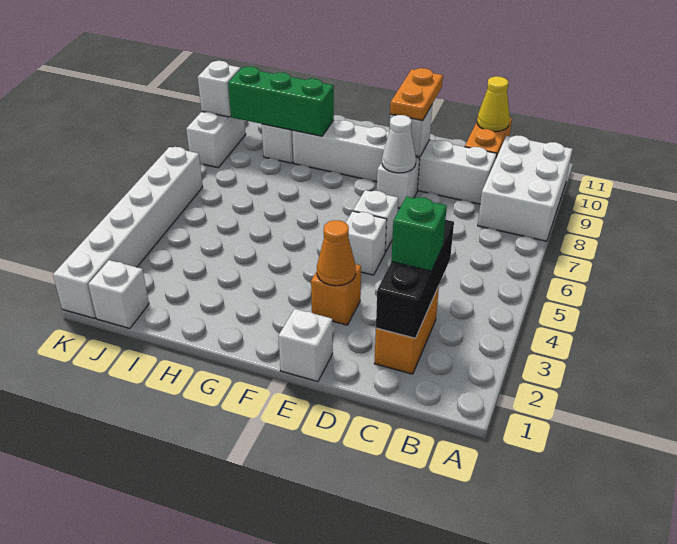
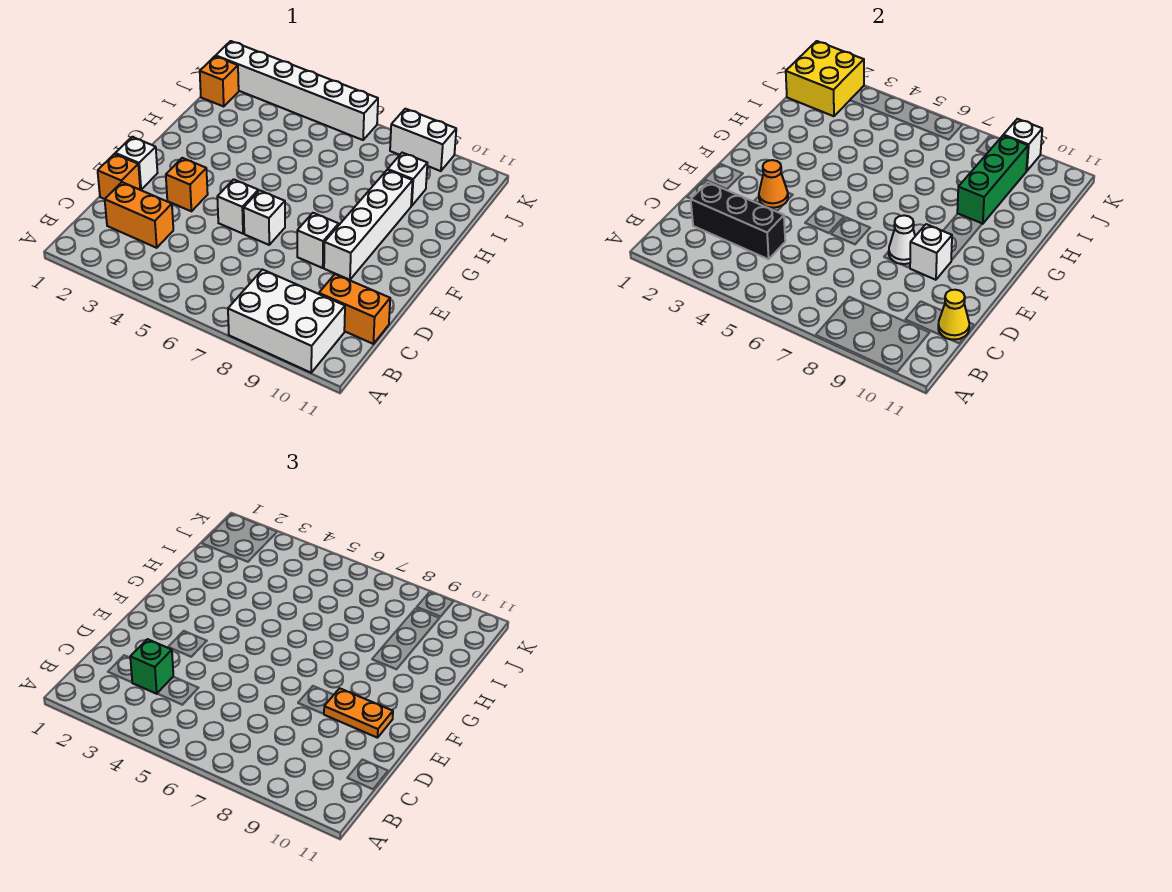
white brick C9:H9 level 1 -> white brick E9:H9 level 1
none -> orange brick D1 level 1
white brick J1 level 1 -> orange brick J1 level 1
none -> yellow brick J1:K2 level 2

